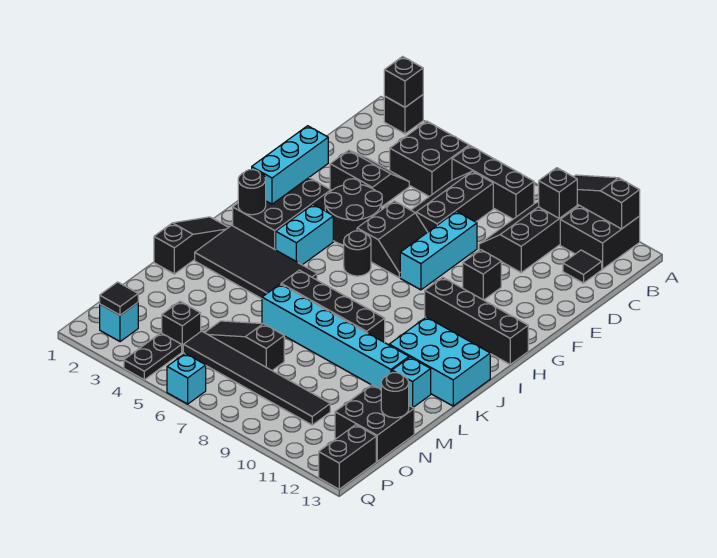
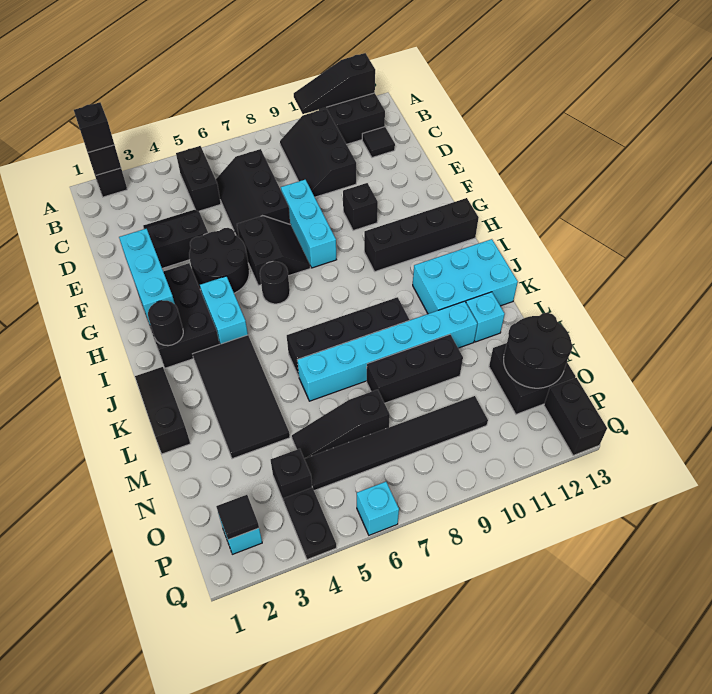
black brick B4:C5 level 1 -> black brick B5:C5 level 1
black brick B6:B8 level 1 -> black brick M8:M10 level 1
black brick B10 level 2 -> black brick A2 level 3
black tile J2:K5 level 1 -> black tile J3:M4 level 1
black round brick N13 level 2 -> black round brick N12:O13 level 2

